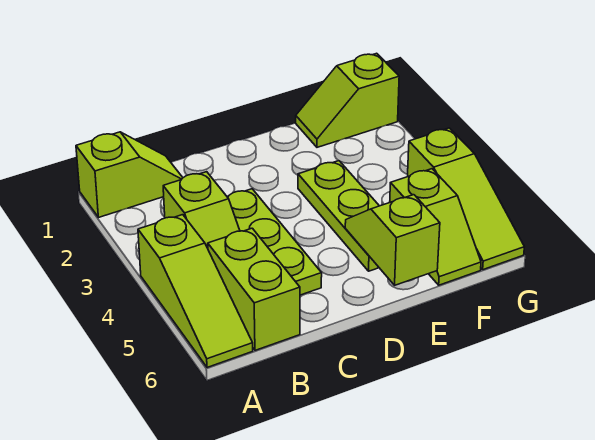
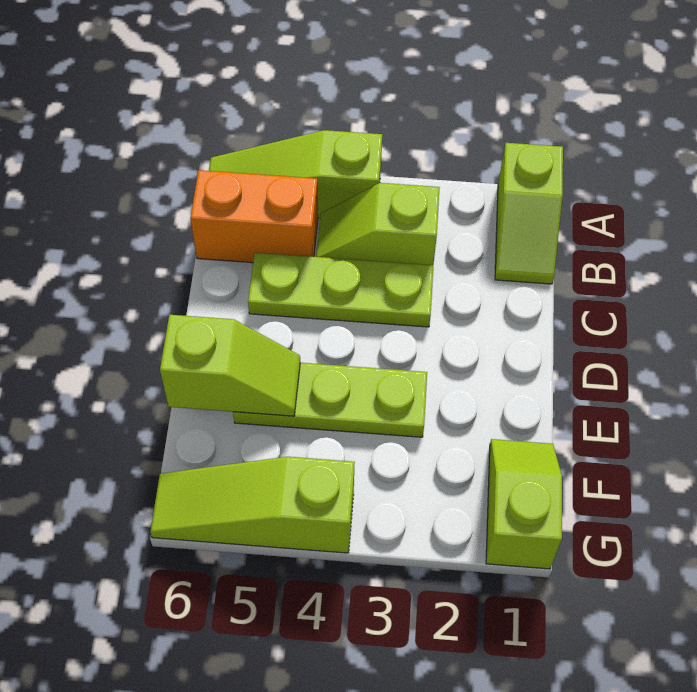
lime brick B5:B6 level 1 -> orange brick B5:B6 level 1
lime slope F5:F6 level 1 top 5 -> none

